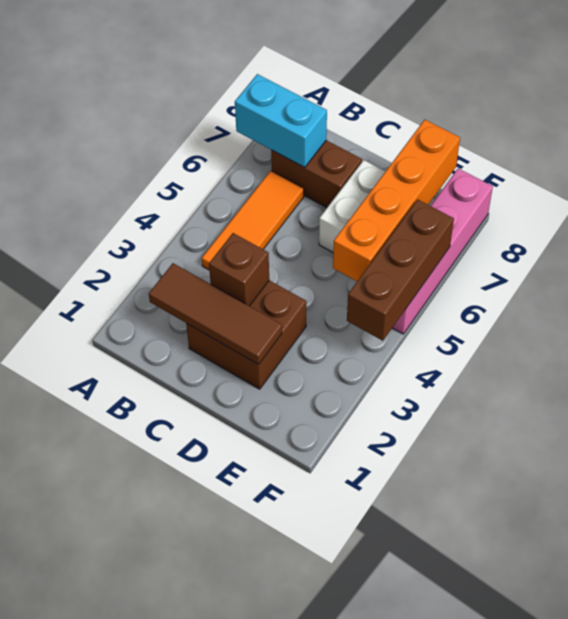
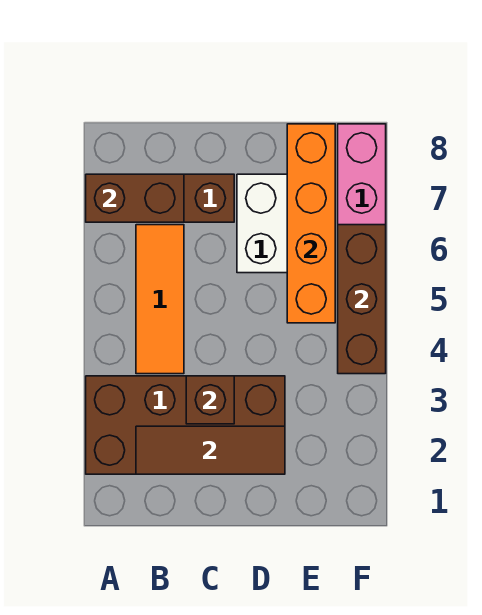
cyan brick A7:B7 level 2 -> brown brick A7:B7 level 2
brown brick C2:D3 level 1 -> brown brick A2:D3 level 1

